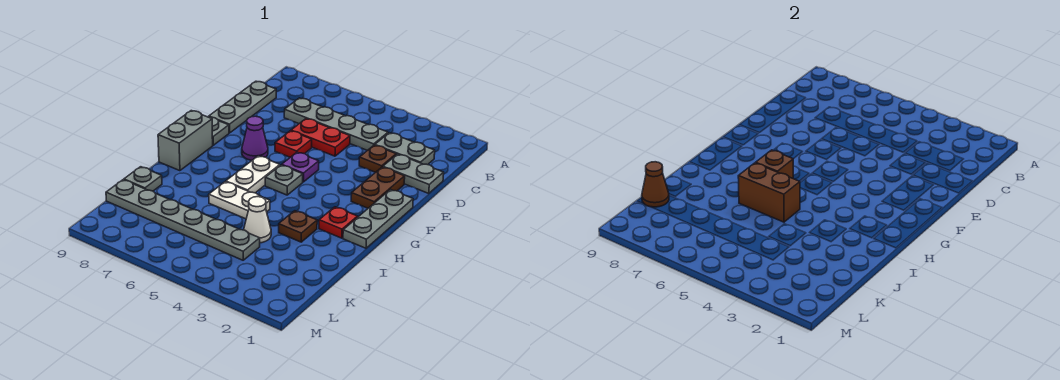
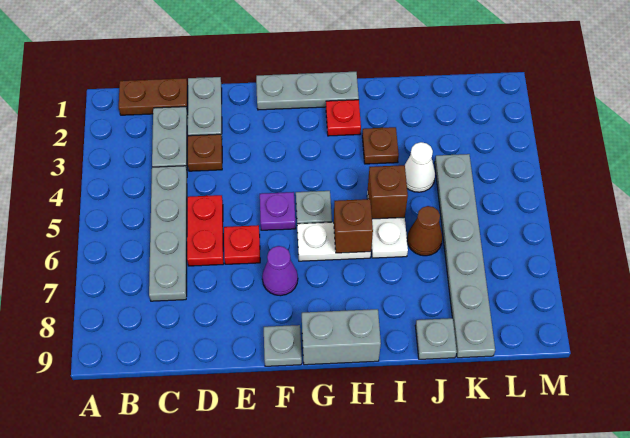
grey plate C9:E9 level 1 -> none
brown plate E2:F2 level 1 -> brown plate B1:C1 level 1
brown brick I5:I6 level 2 -> brown brick I5 level 2
brown cone K9 level 2 -> brown cone J6 level 1

